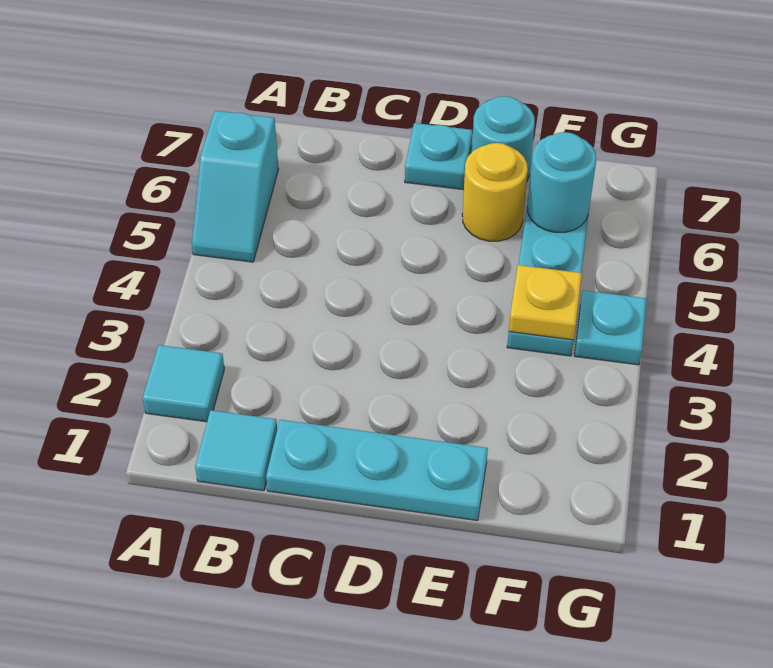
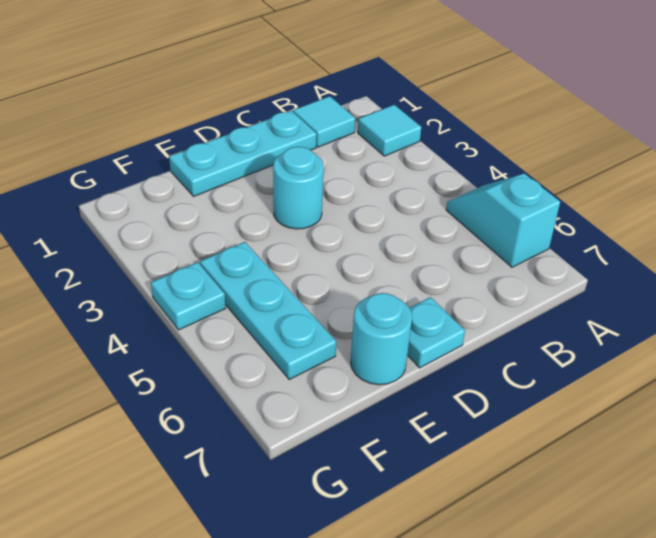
yellow round brick E6 level 1 -> none
yellow plate F4 level 2 -> none
cyan round brick F6 level 2 -> cyan round brick D3 level 1

